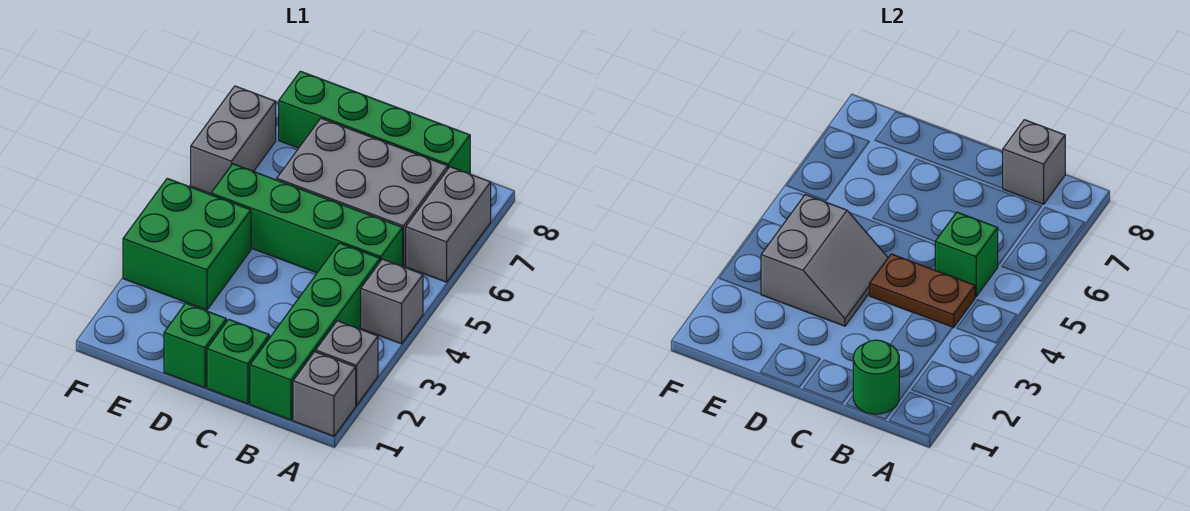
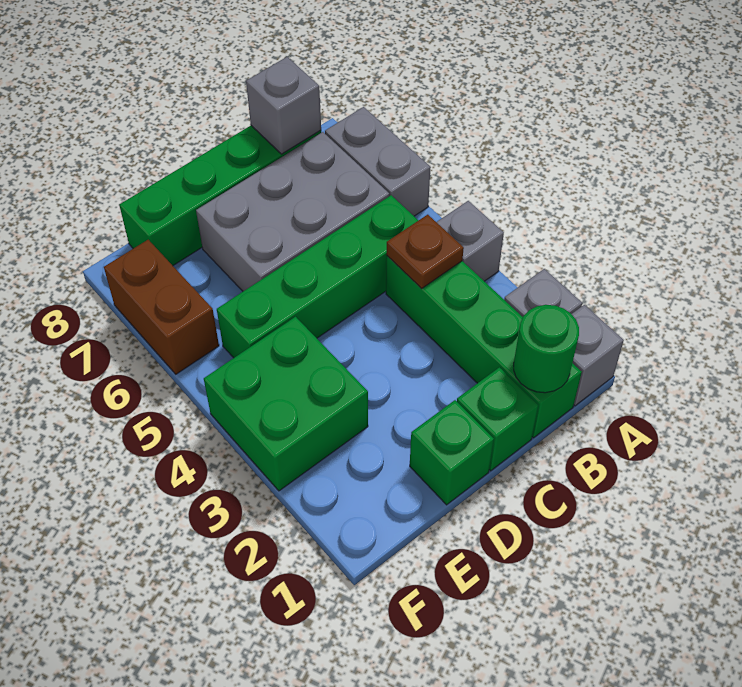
brown plate B4:C4 level 2 -> brown plate B4 level 2
green brick B5 level 2 -> none
grey slope D3:E4 level 2 top E -> none
grey brick F6:F7 level 1 -> brown brick F6:F7 level 1

